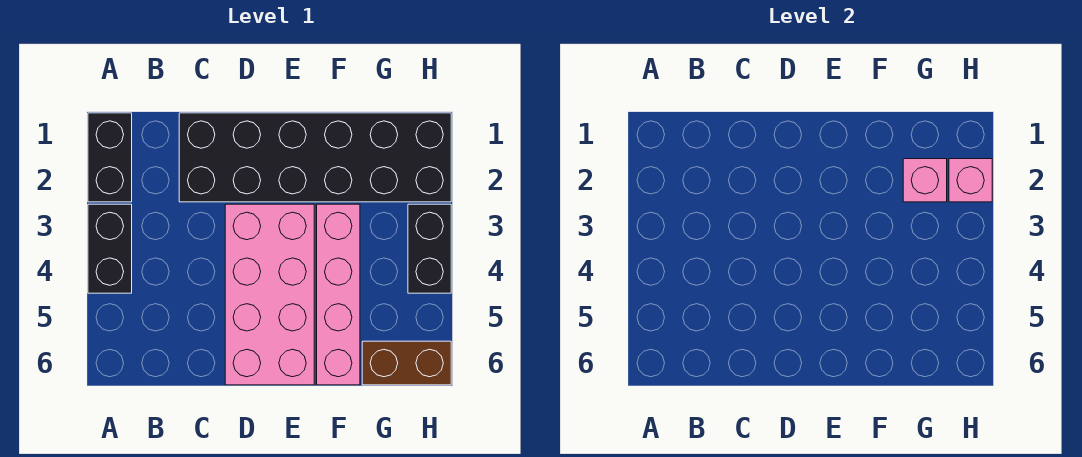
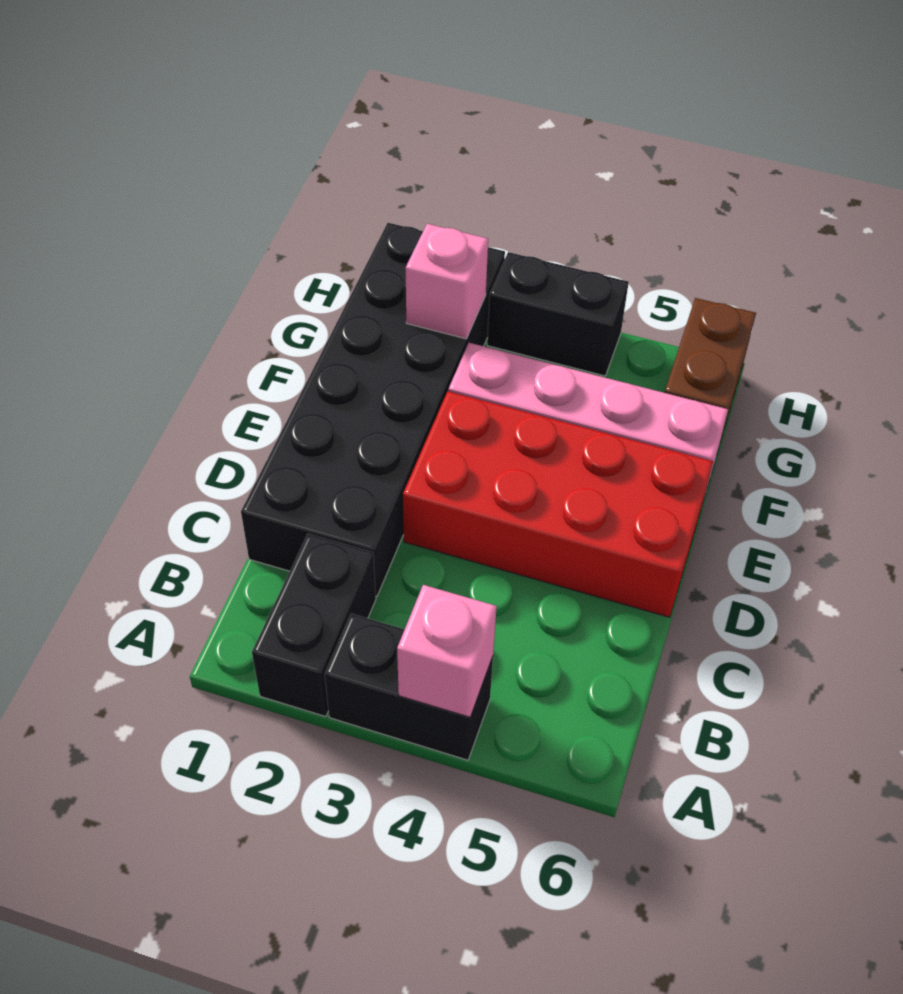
black brick A1:A2 level 1 -> black brick A2:B2 level 1
pink brick D3:E6 level 1 -> red brick D3:E6 level 1
pink brick H2 level 2 -> pink brick A4 level 2

